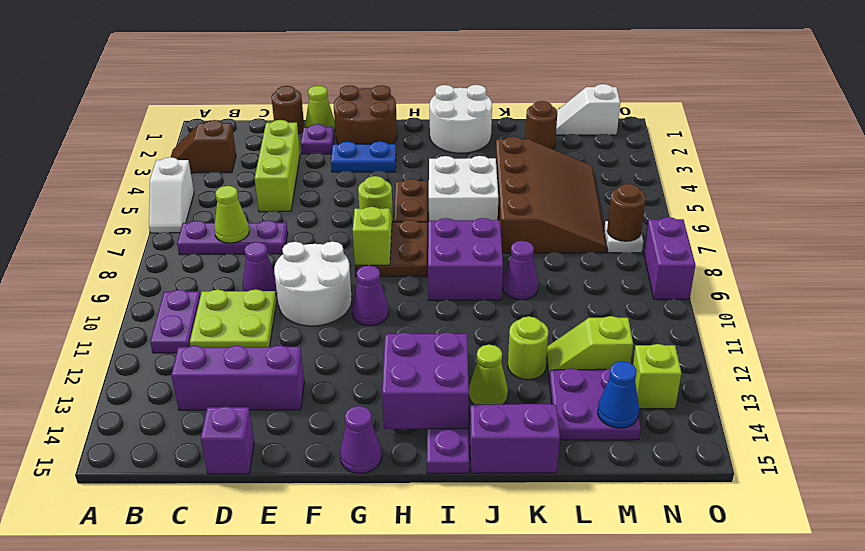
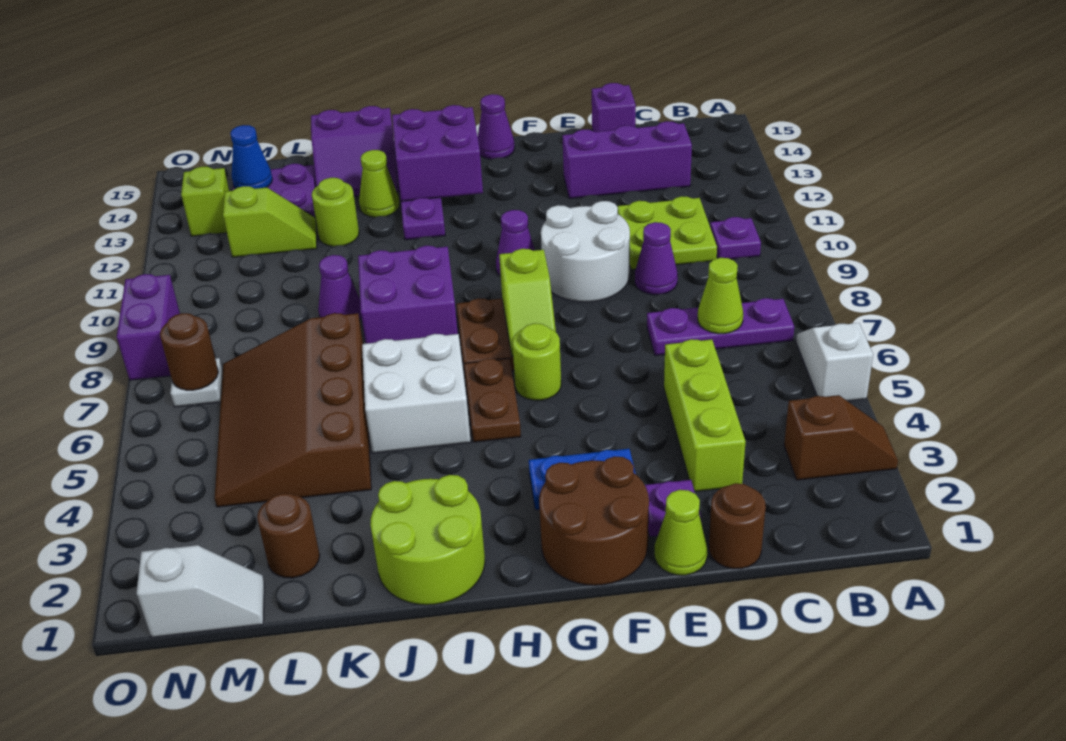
purple plate B10:B11 level 1 -> purple plate B10 level 1
white round brick I1:J2 level 1 -> lime round brick I1:J2 level 1

